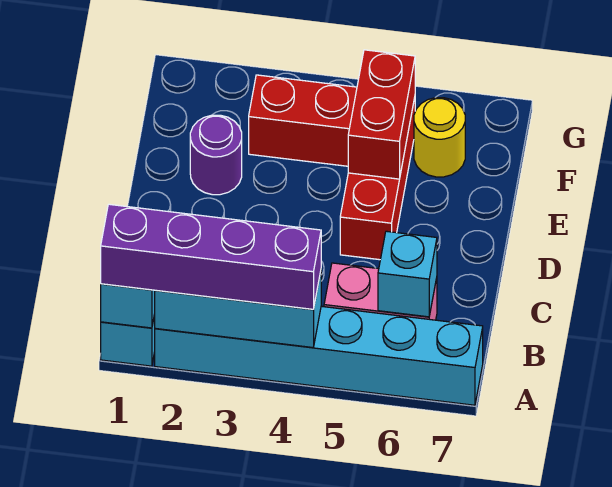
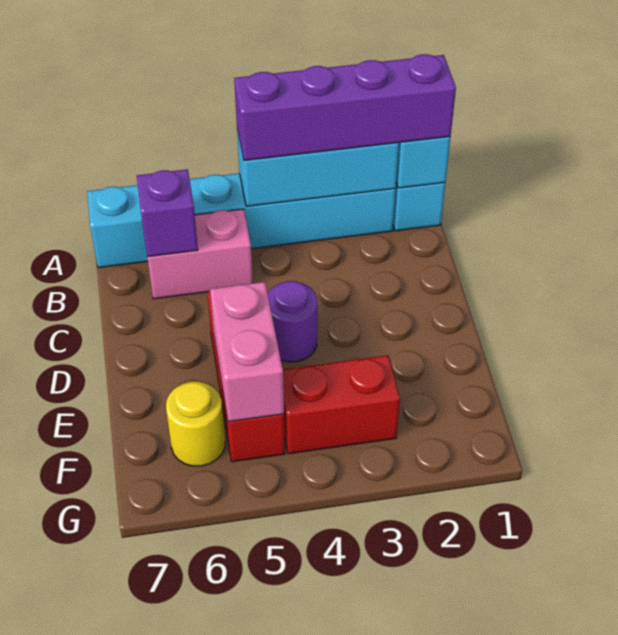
cyan brick B6 level 2 -> purple brick B6 level 2
purple round brick E2 level 1 -> purple round brick D4 level 1
red brick E5:F5 level 2 -> pink brick E5:F5 level 2

